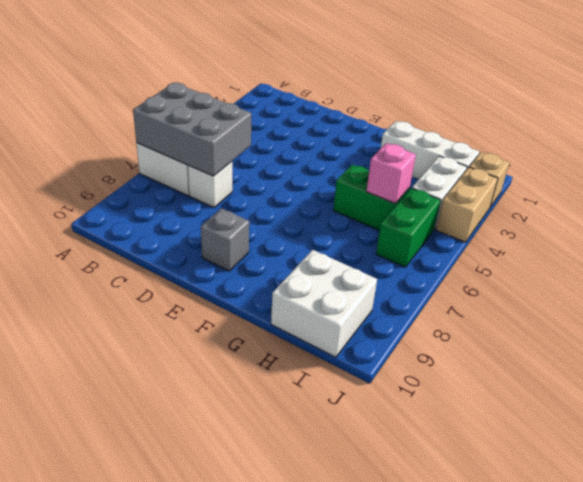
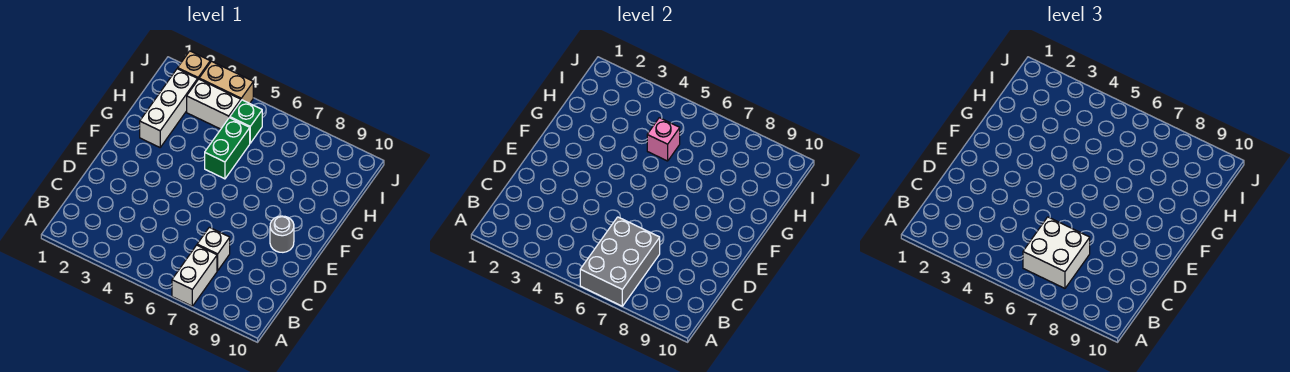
grey brick E9 level 1 -> grey round brick E9 level 1
white brick H9:I10 level 1 -> white brick B6:C7 level 3
green brick I5:I6 level 1 -> green brick I5 level 1

